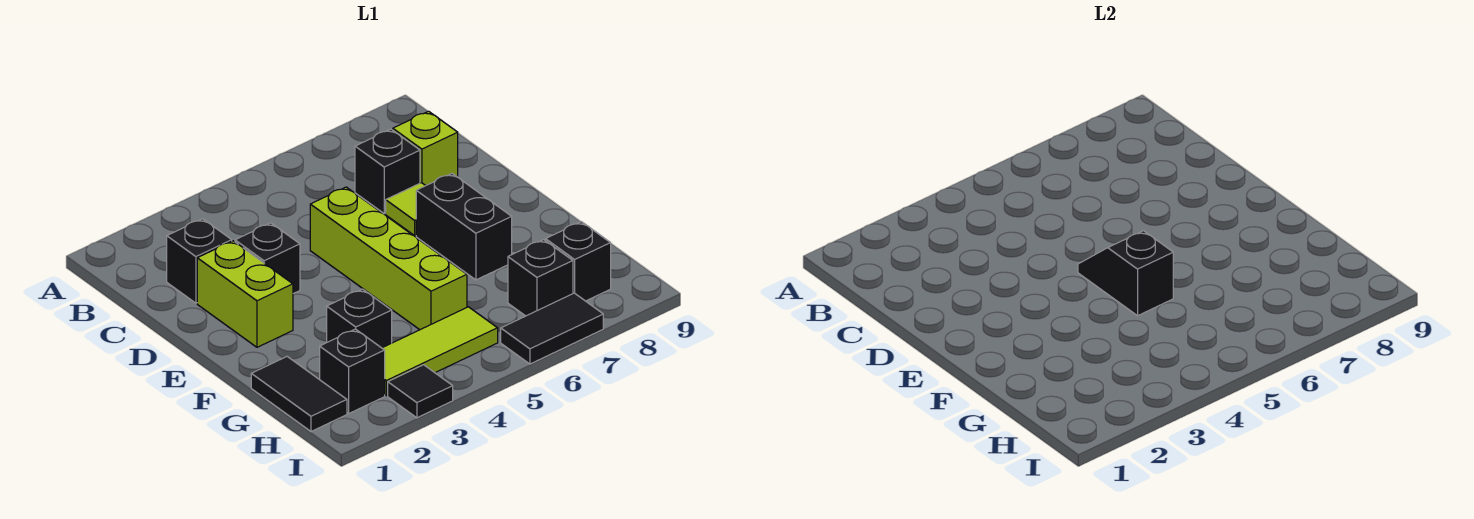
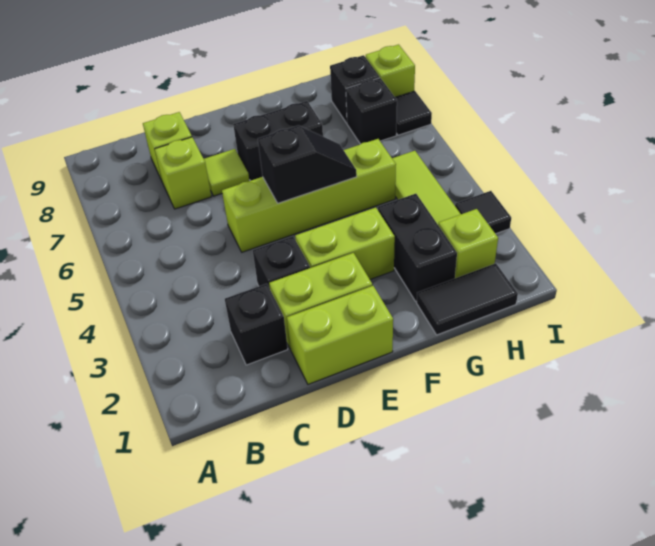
black brick C7 level 1 -> lime brick C7 level 1
none -> lime brick D1:E1 level 1
none -> lime brick E3:F3 level 1
black slope E5:F5 level 2 top F -> black slope E5:F5 level 2 top E
black brick G3 level 1 -> black brick G2:G3 level 1
black brick H2 level 1 -> lime brick H2 level 1
black tile I6:I7 level 1 -> black tile I7 level 1
none -> lime brick I8 level 1

